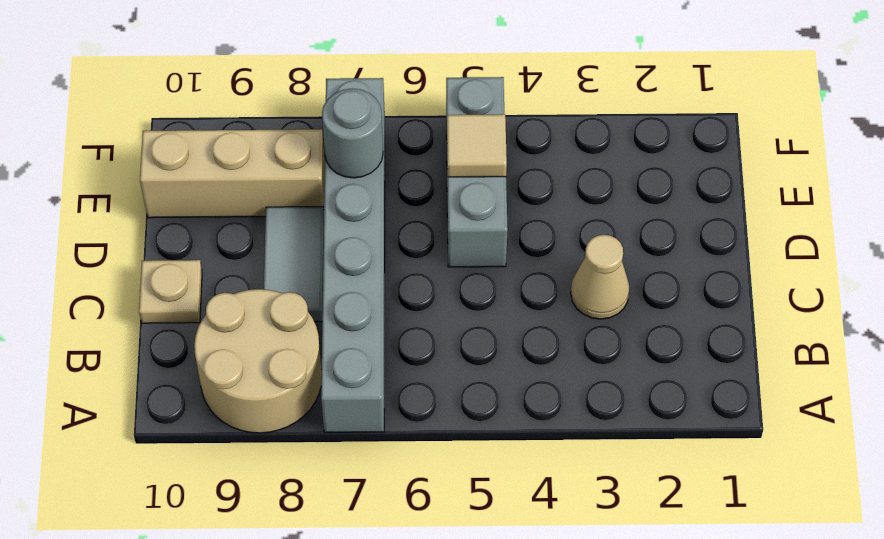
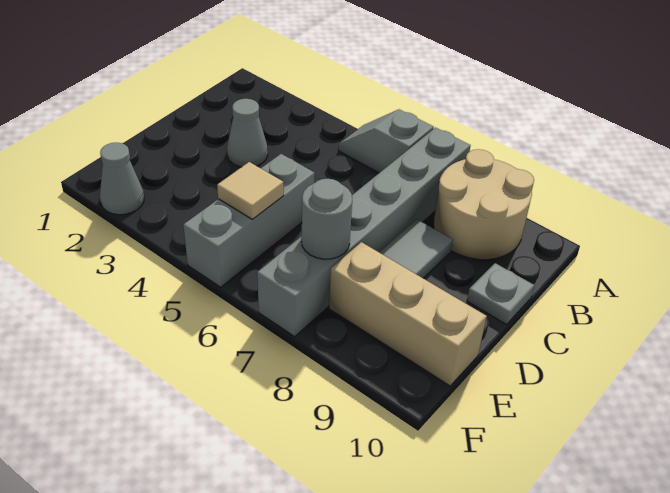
none -> grey slope A5:A6 level 1 top 6
tan cone C3 level 1 -> grey cone C3 level 1
tan plate C10 level 1 -> grey plate C10 level 1
none -> grey cone F2 level 1

